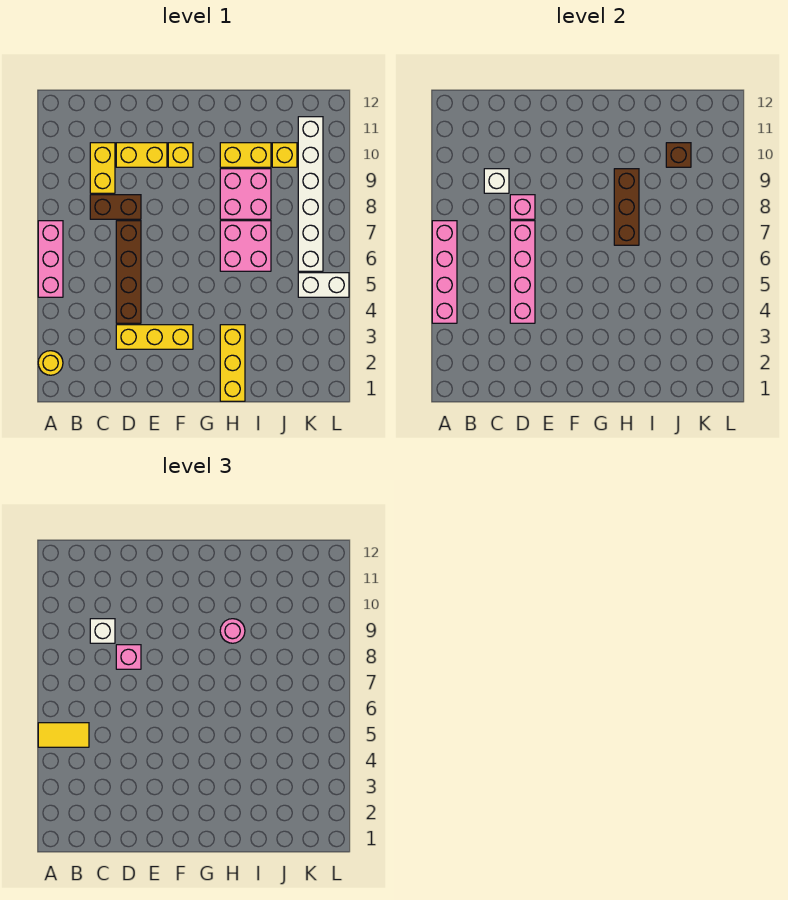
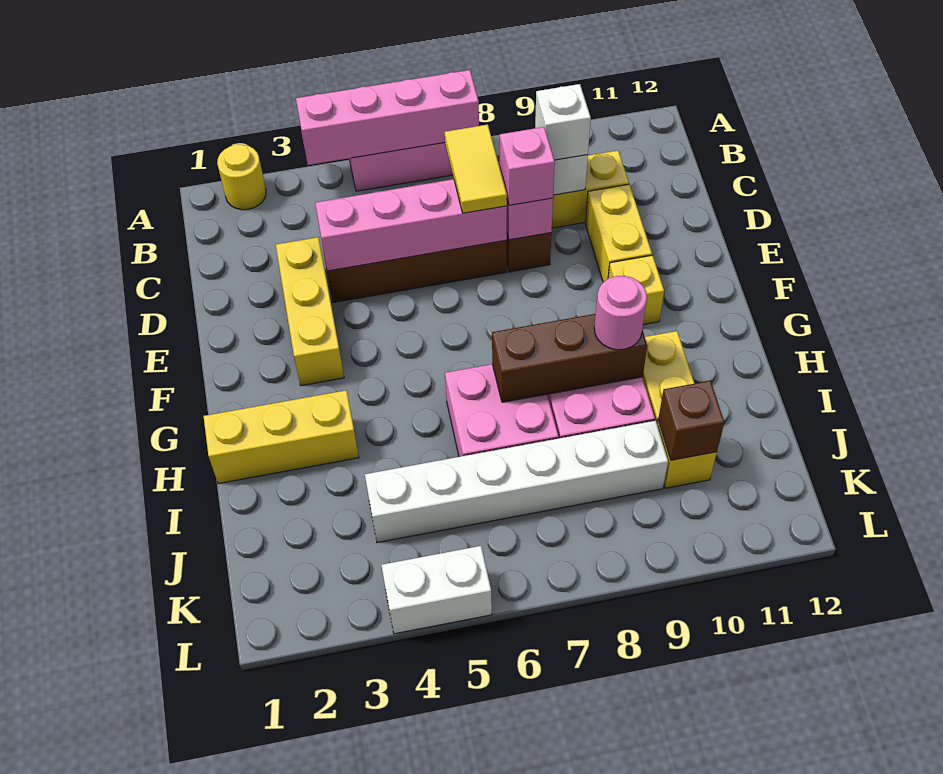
yellow tile A5:B5 level 3 -> yellow tile C7:D7 level 3
white brick K5:L5 level 1 -> white brick L4:L5 level 1
white brick K6:K11 level 1 -> white brick J4:J9 level 1

